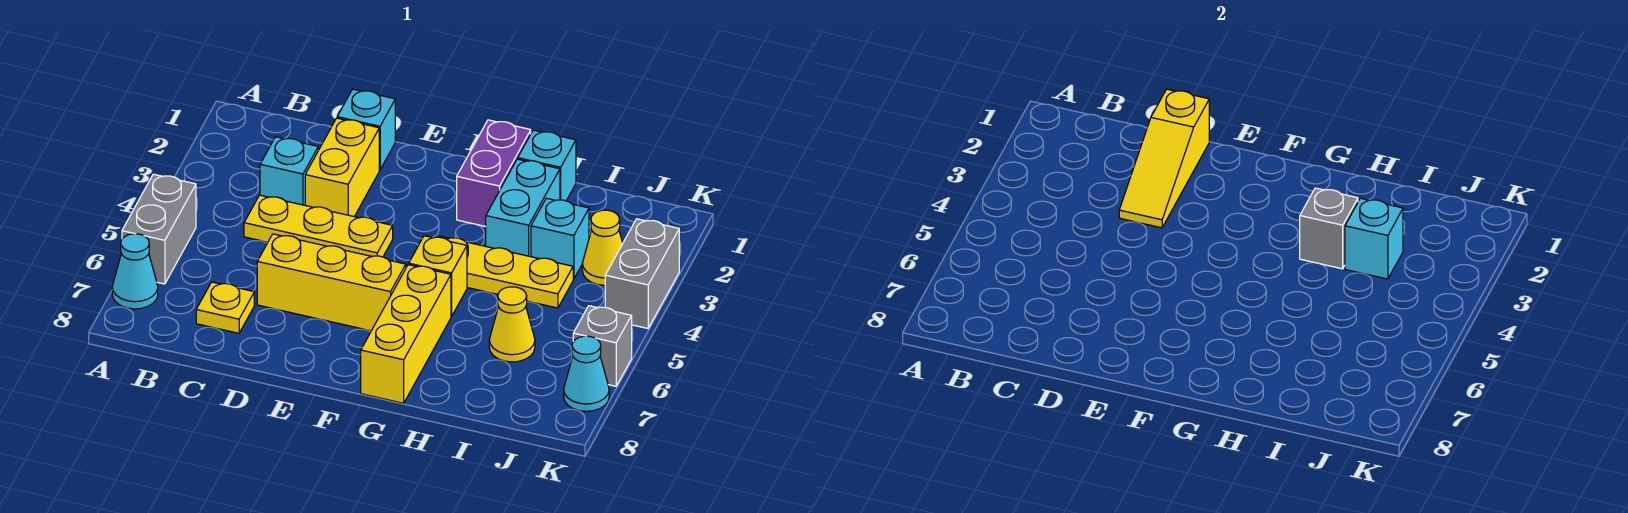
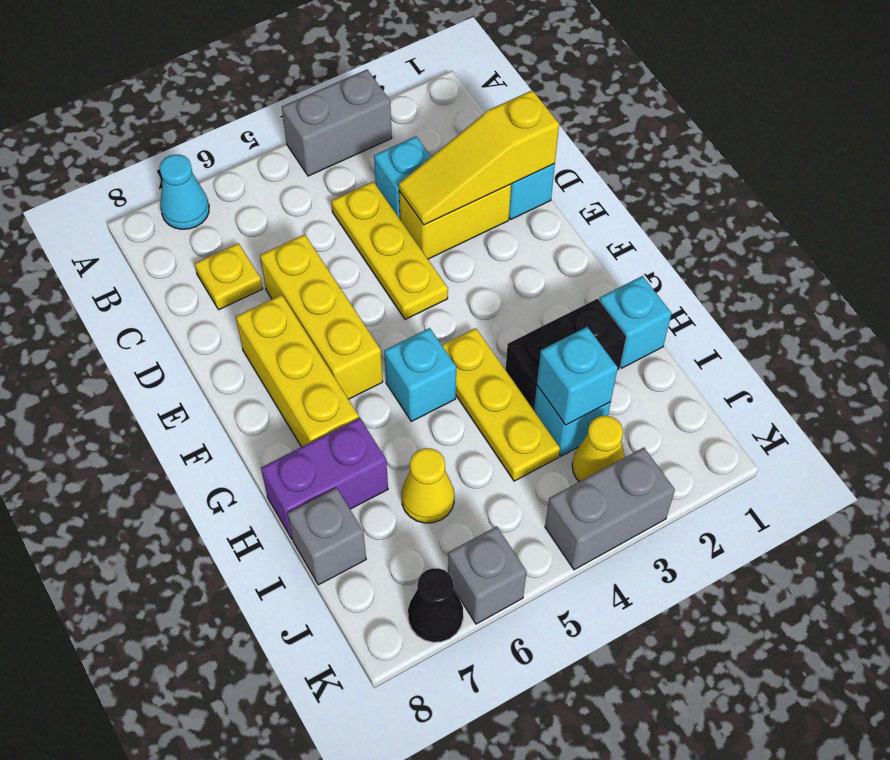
grey brick A5:A6 level 1 -> grey brick A3:A4 level 1
purple brick G1:G2 level 1 -> purple brick H7:H8 level 1
yellow brick G5 level 1 -> cyan brick G5 level 1
yellow brick G6:G8 level 1 -> yellow brick E7:G7 level 1
cyan brick H2:H3 level 1 -> black brick H2:H3 level 1
grey brick H3 level 2 -> grey brick I8 level 1
cyan cone K7 level 1 -> black cone K7 level 1

